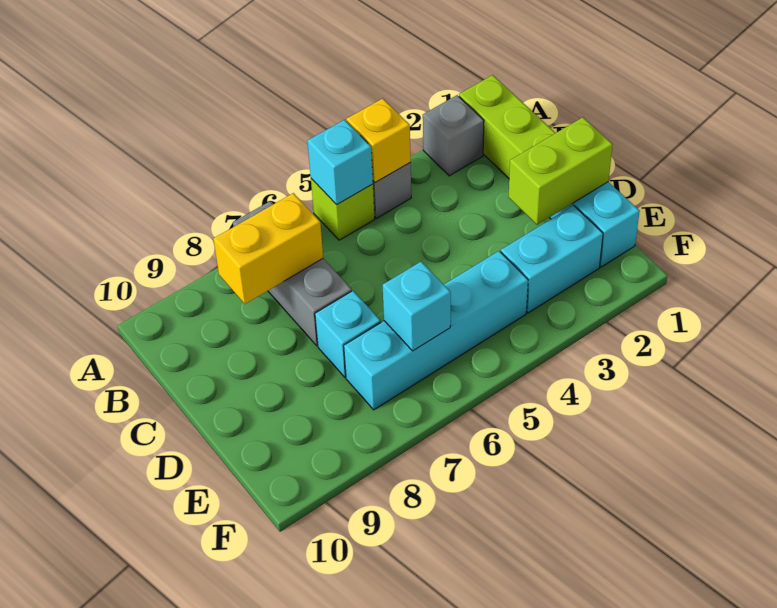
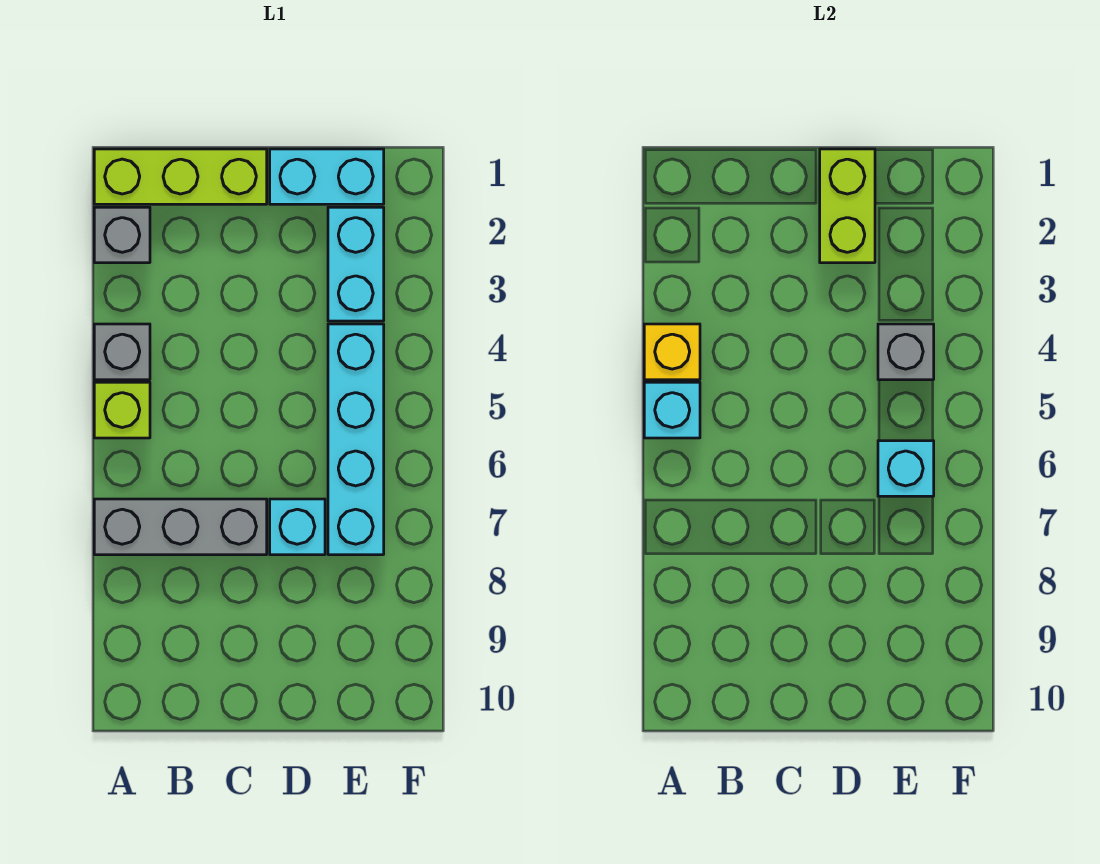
yellow brick B7:B8 level 2 -> none
none -> grey brick E4 level 2

